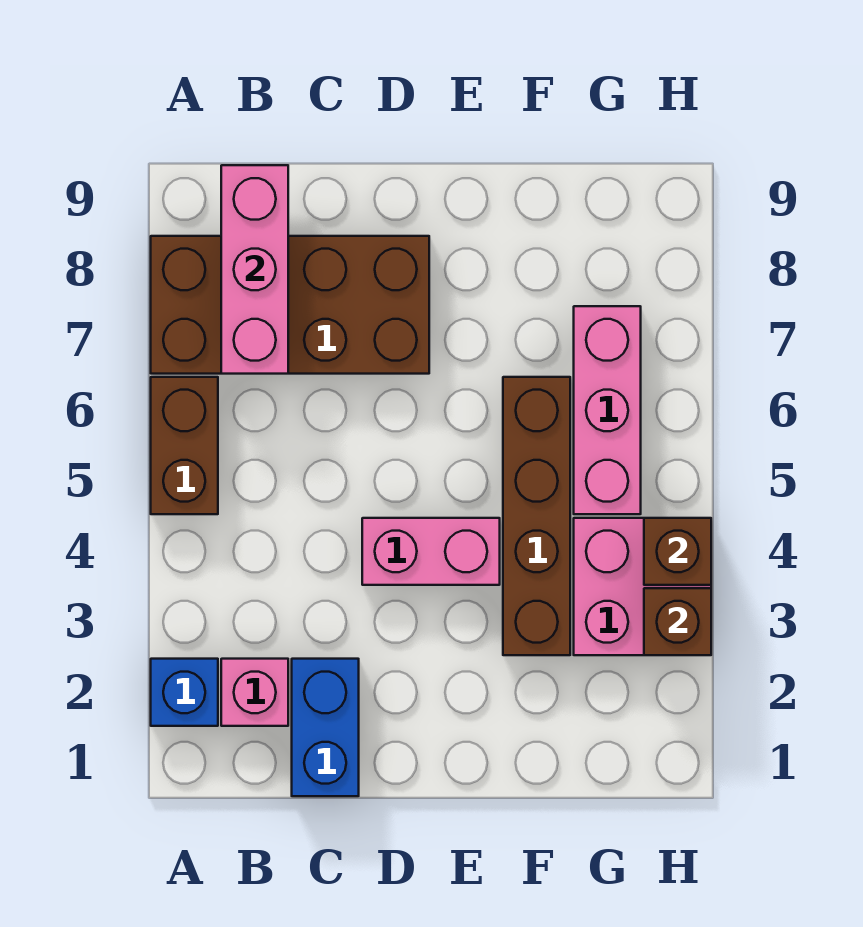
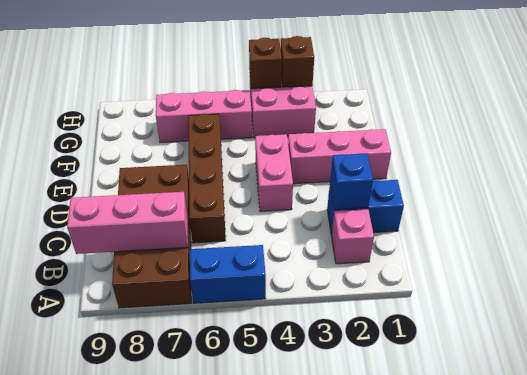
blue brick A2 level 1 -> blue brick C2 level 2
brown brick A5:A6 level 1 -> blue brick A5:A6 level 1
none -> pink brick E1:E3 level 1
brown brick F3:F6 level 1 -> brown brick C6:F6 level 1

